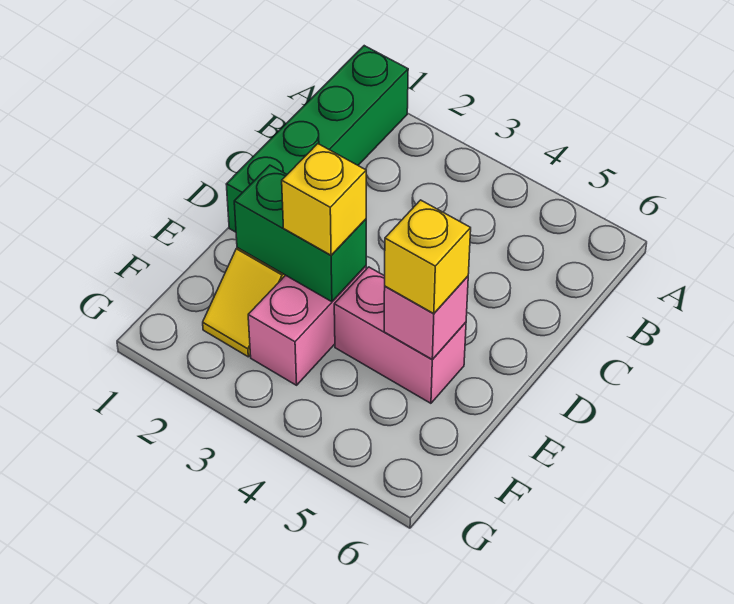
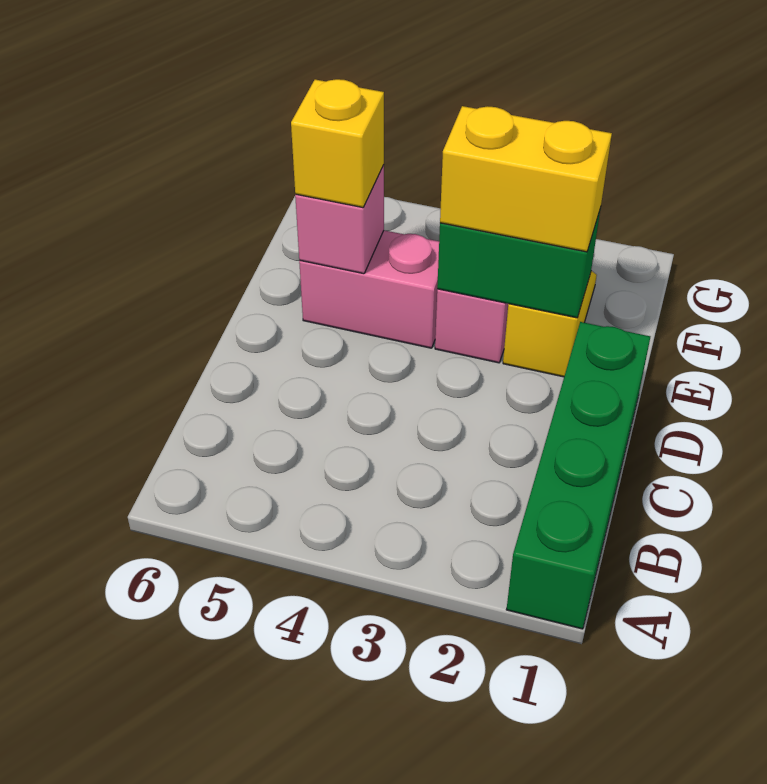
yellow brick E3 level 3 -> yellow brick E2:E3 level 3

